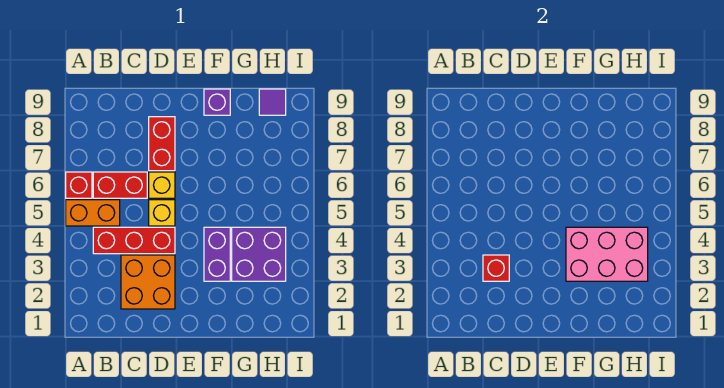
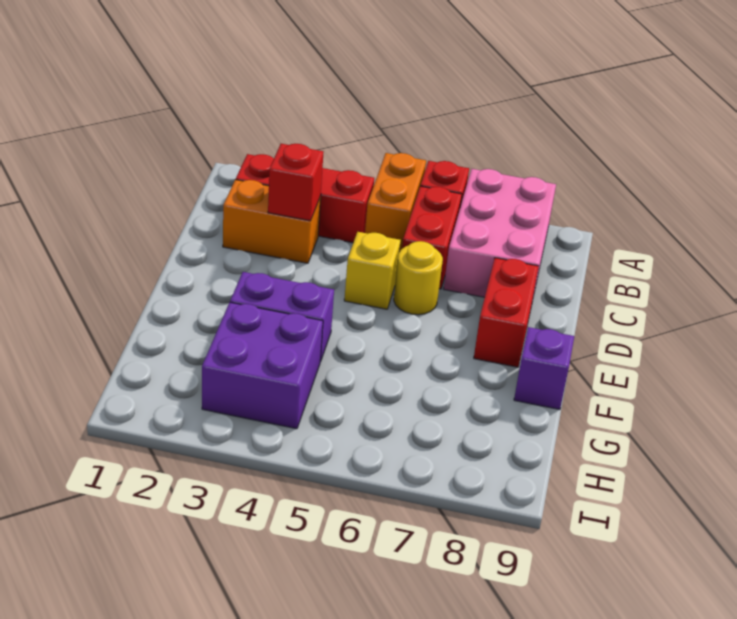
red brick B4:D4 level 1 -> red brick B2:B4 level 1
orange brick C2:D3 level 1 -> orange brick C2:C3 level 1
yellow brick D6 level 1 -> yellow round brick D6 level 1
red brick D7:D8 level 1 -> red brick D8:E8 level 1
pink brick F3:H4 level 2 -> pink brick A7:C8 level 1
purple tile H9 level 1 -> none

